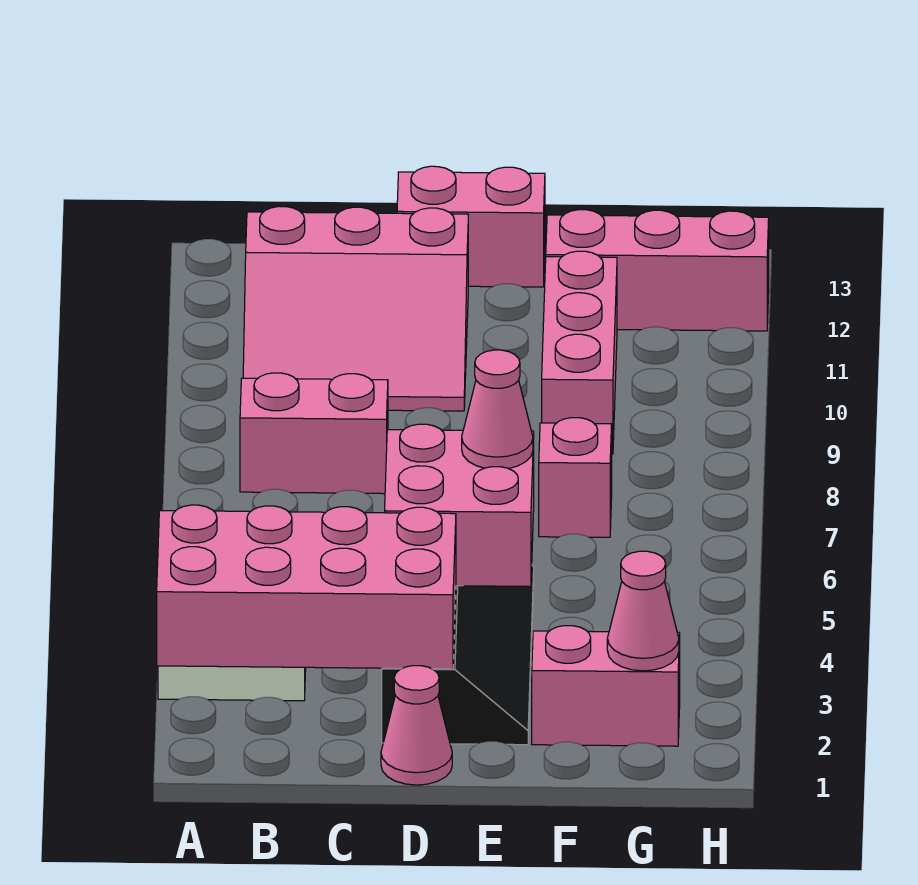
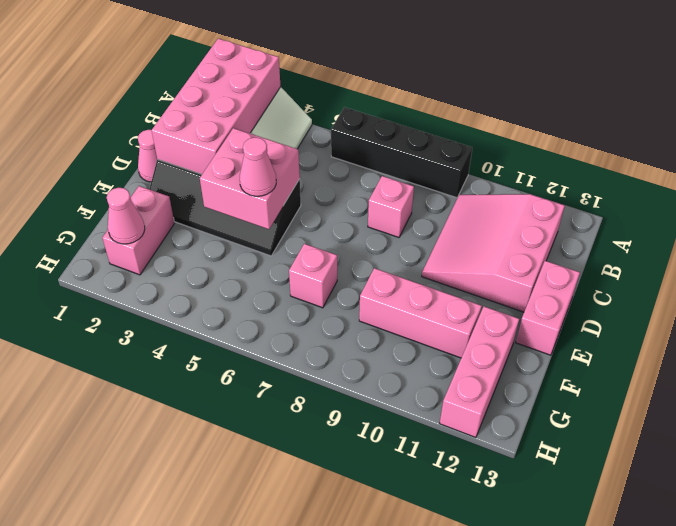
none -> black brick A6:A9 level 1
pink brick B8:C8 level 1 -> pink brick C8 level 1

